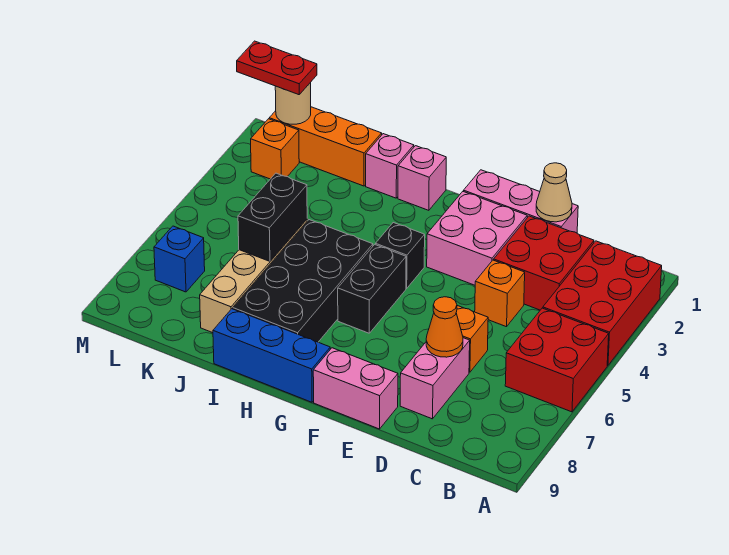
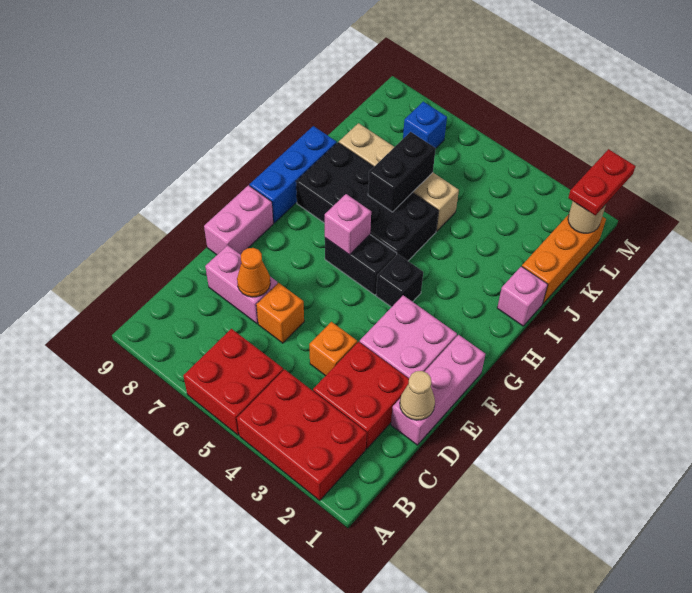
pink brick H1 level 1 -> pink brick G6 level 2
black brick J5:J6 level 2 -> black brick I6:J6 level 2
orange brick L2 level 1 -> none

